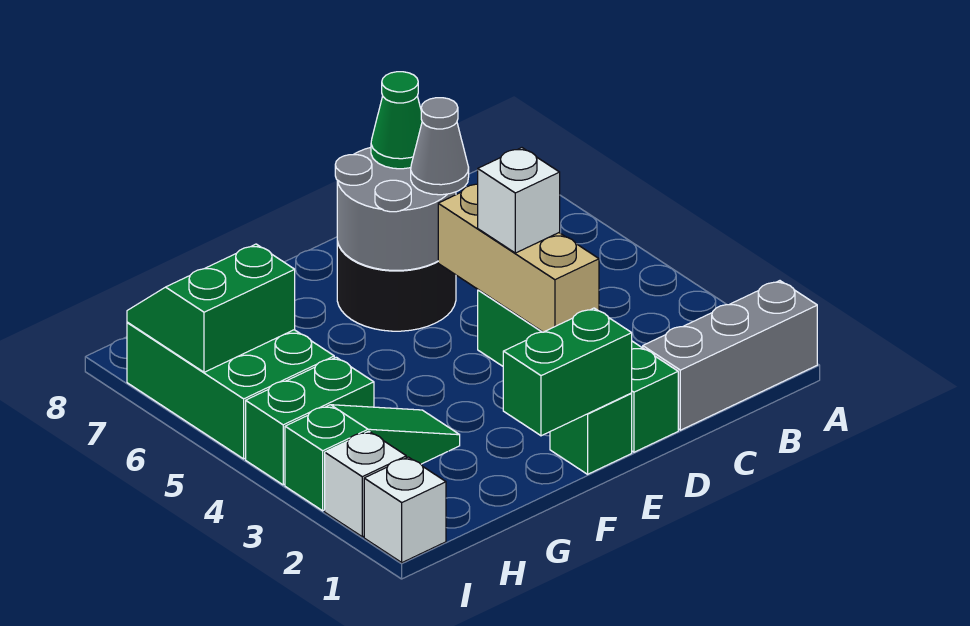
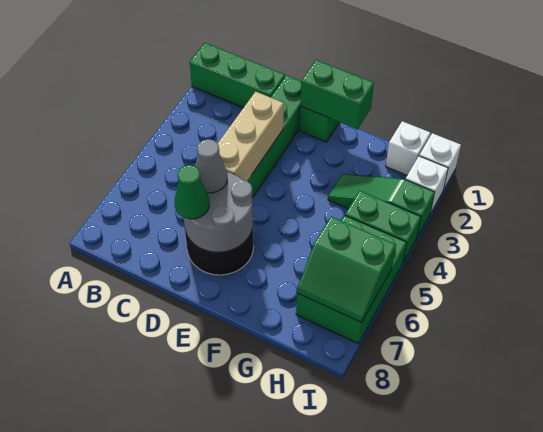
grey brick A1:C1 level 1 -> green brick A1:C1 level 1
white brick D4 level 3 -> white brick H1 level 1

